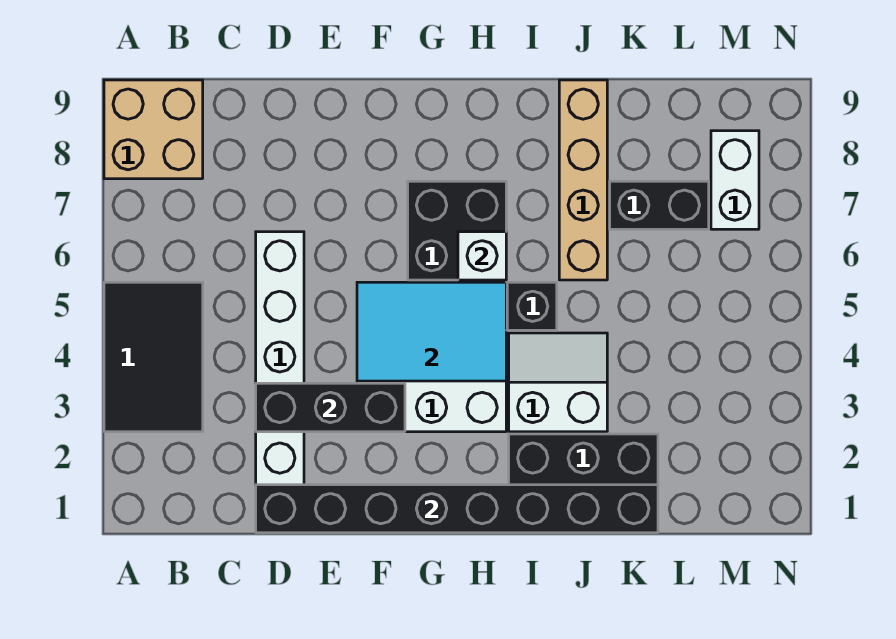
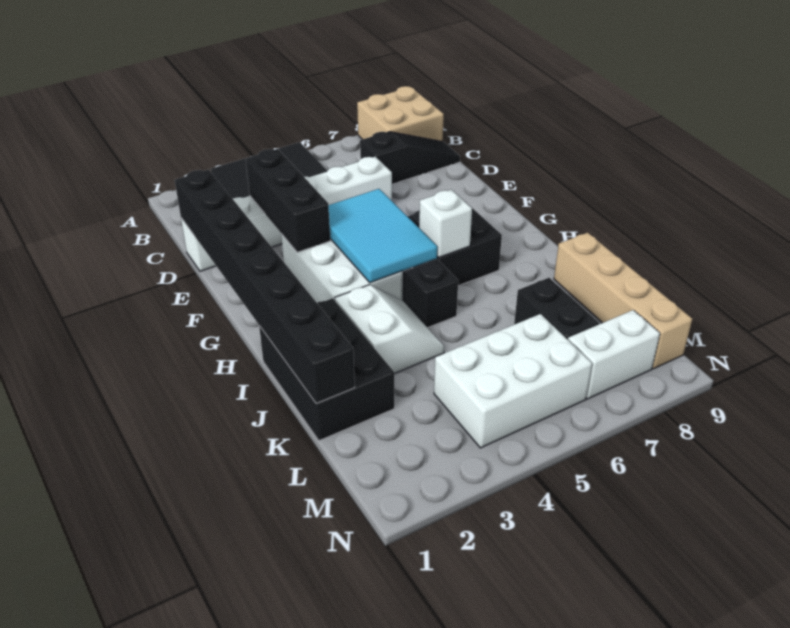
none -> black slope C7:C9 level 1 top 7
tan brick J6:J9 level 1 -> tan brick J9:M9 level 1
none -> white brick L4:M6 level 1

